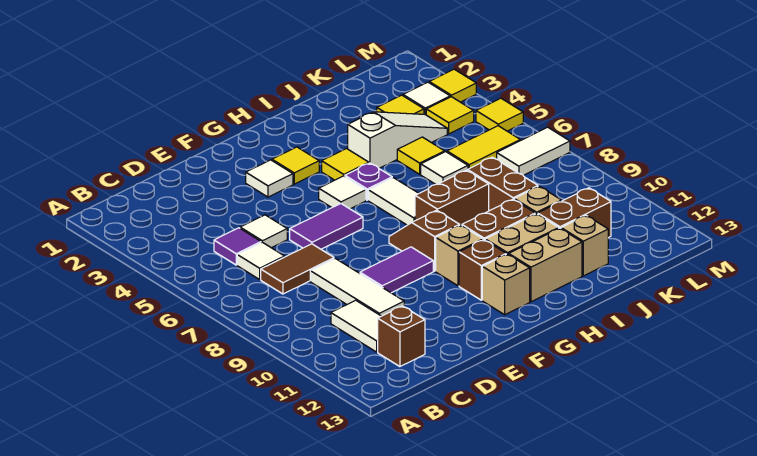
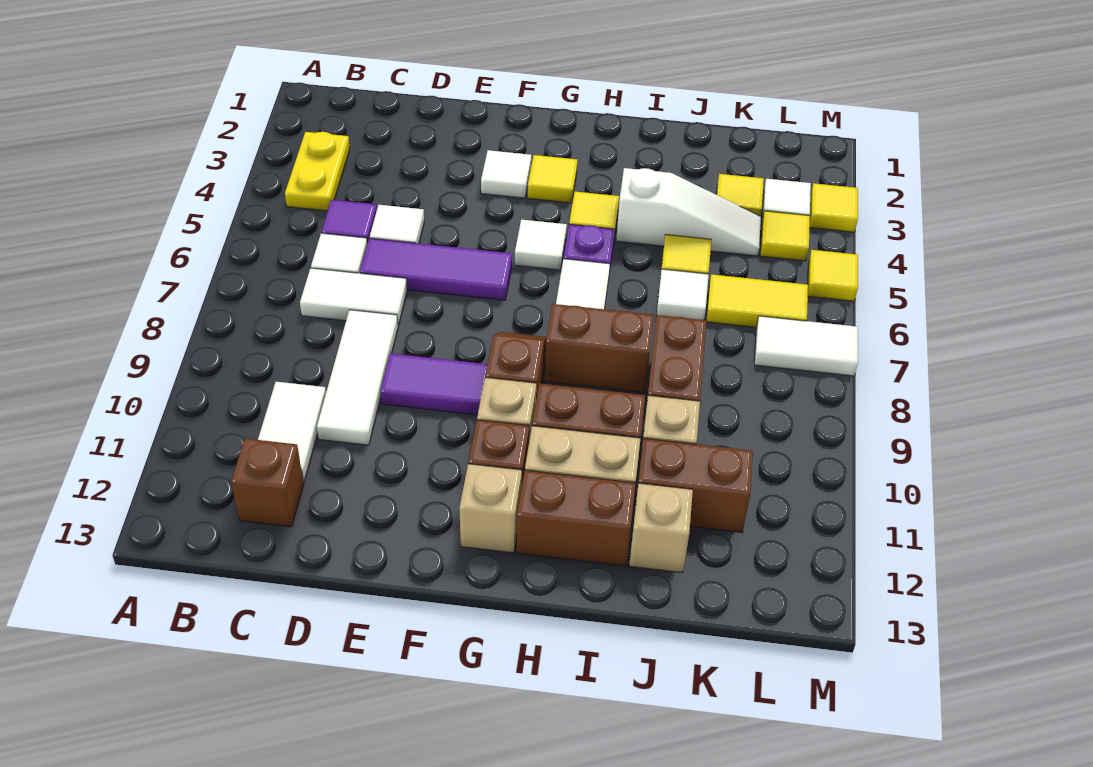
none -> yellow plate B3:B4 level 1
brown tile C7:D7 level 1 -> white tile C7:D7 level 1
purple tile E6:F6 level 1 -> purple tile D6:F6 level 1
tan brick H12:I12 level 1 -> brown brick H12:I12 level 1

